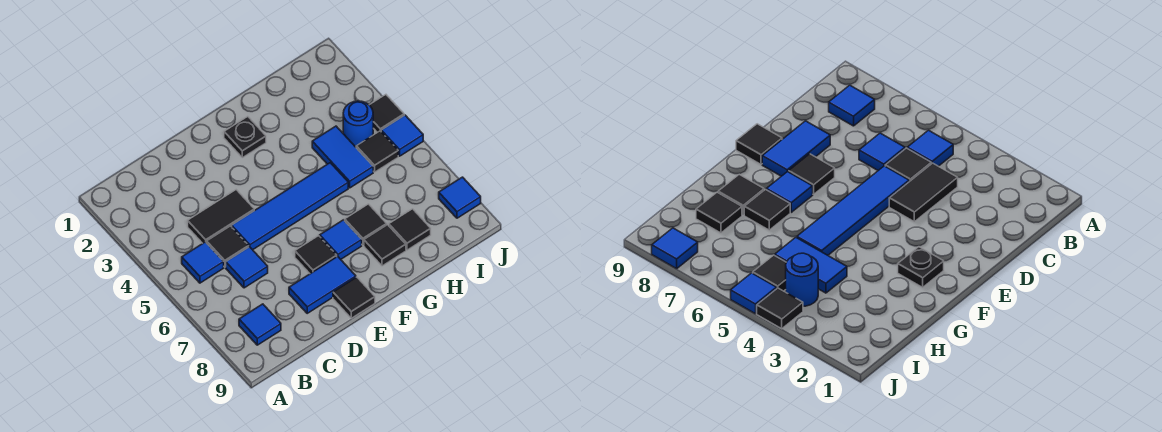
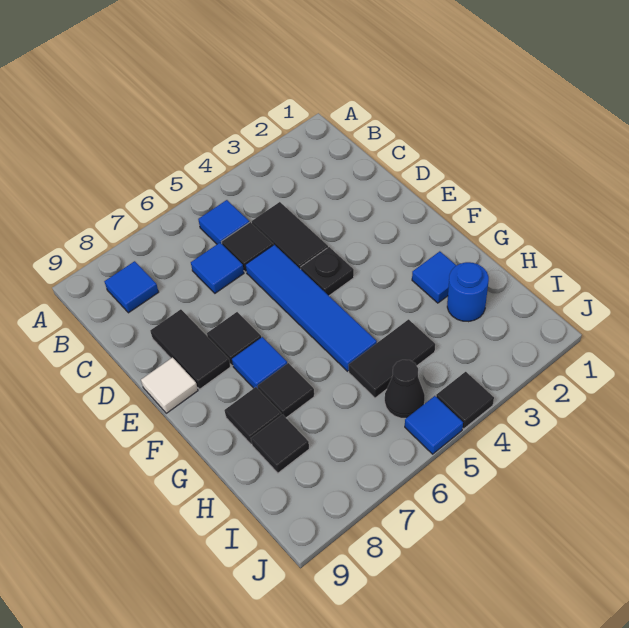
blue tile D8:E8 level 1 -> black tile D8:E8 level 1
black tile E9 level 1 -> white tile E9 level 1
black plate F2 level 1 -> black plate E4 level 1
blue tile H4:H5 level 1 -> black tile H4:H5 level 1
blue round brick I4 level 1 -> blue round brick H2 level 1
black tile I5 level 1 -> black cone I5 level 1
blue tile J8 level 1 -> blue tile G2 level 1

